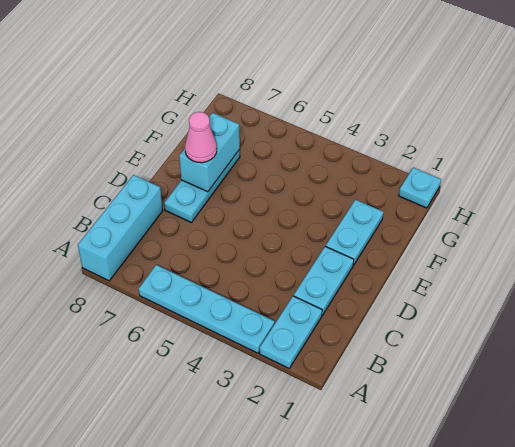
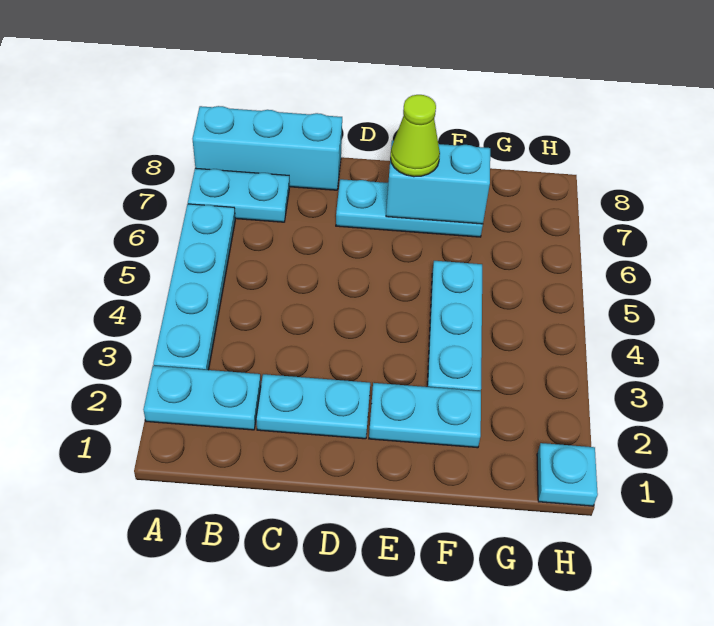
none -> cyan plate A7:B7 level 1
pink cone E7 level 3 -> lime cone E7 level 3
none -> cyan plate F3:F5 level 1

